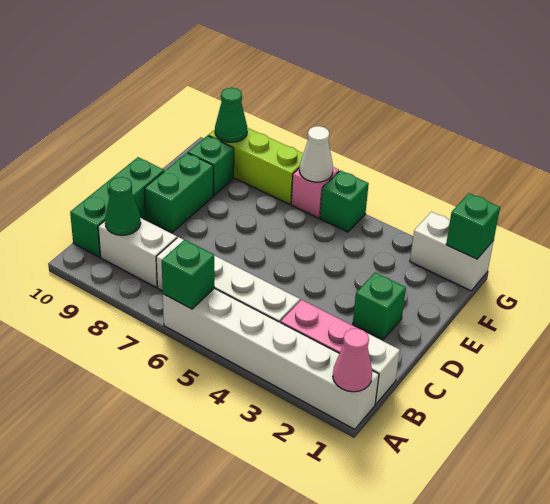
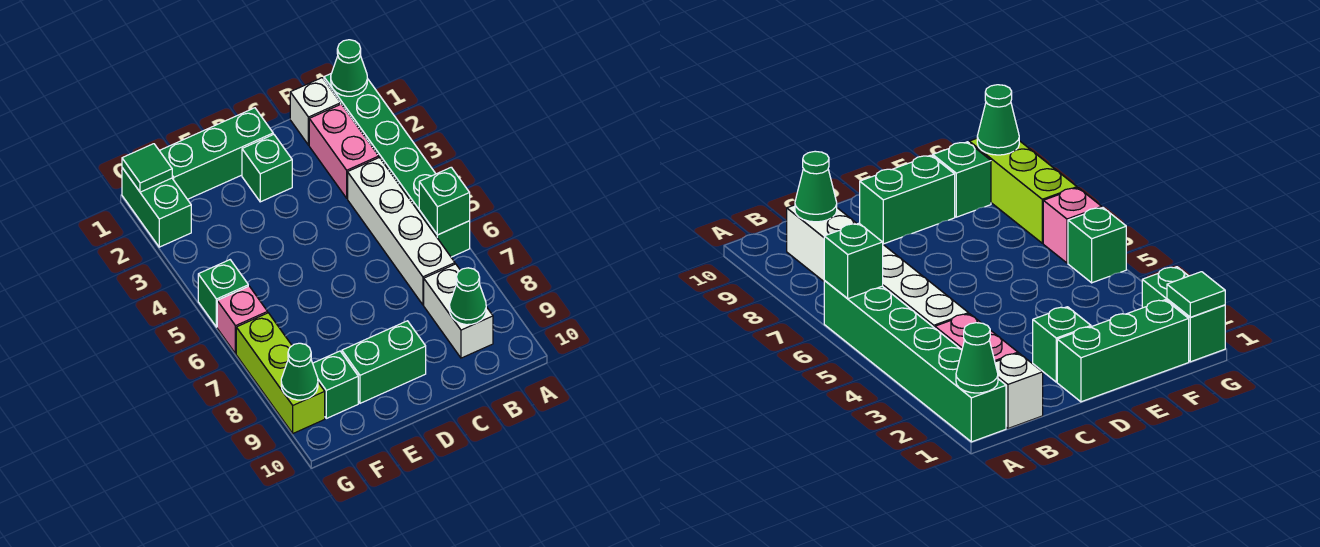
white brick A1:A6 level 1 -> green brick A1:A6 level 1
pink cone A1 level 2 -> green cone A1 level 2
green brick B10:D10 level 1 -> green brick D1:F1 level 1
white brick G1:G2 level 1 -> green brick G1:G2 level 1
green brick G1 level 2 -> green tile G1 level 2
white cone G6 level 2 -> none

